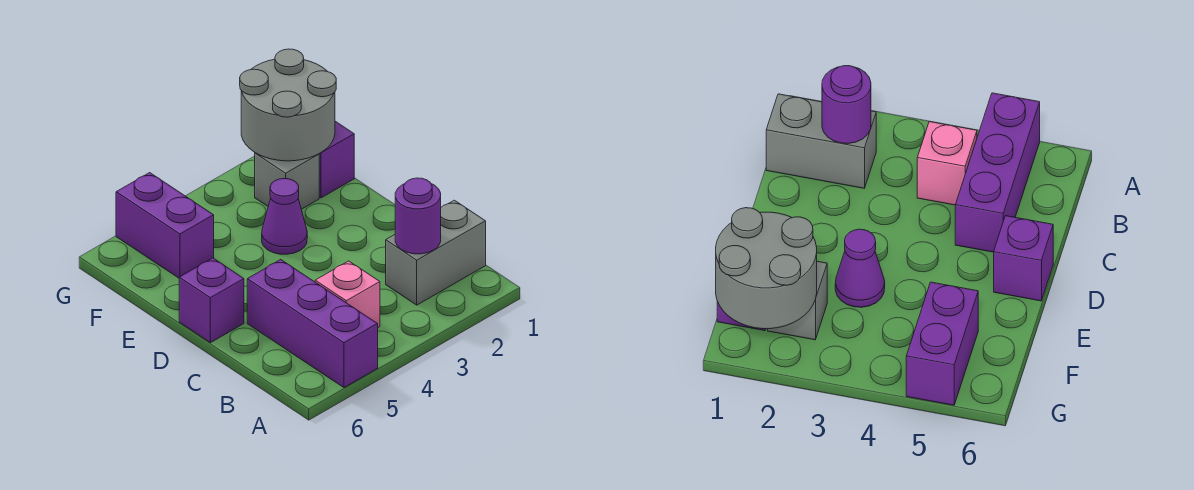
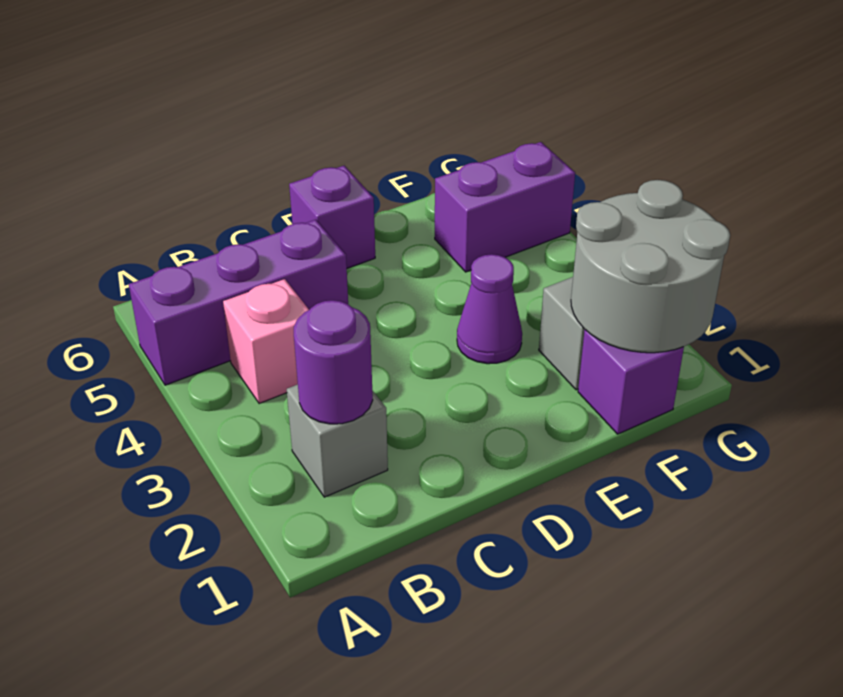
grey brick B1:B2 level 1 -> grey brick B2 level 1

